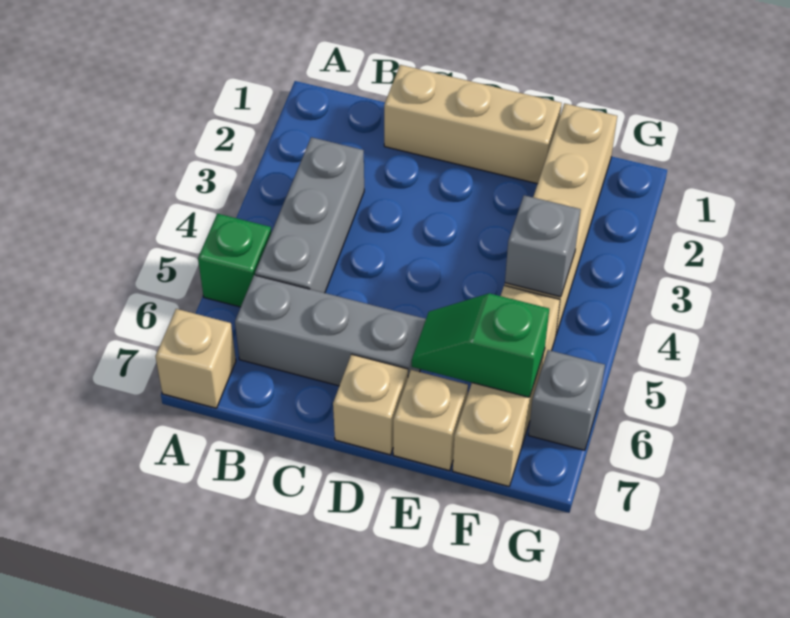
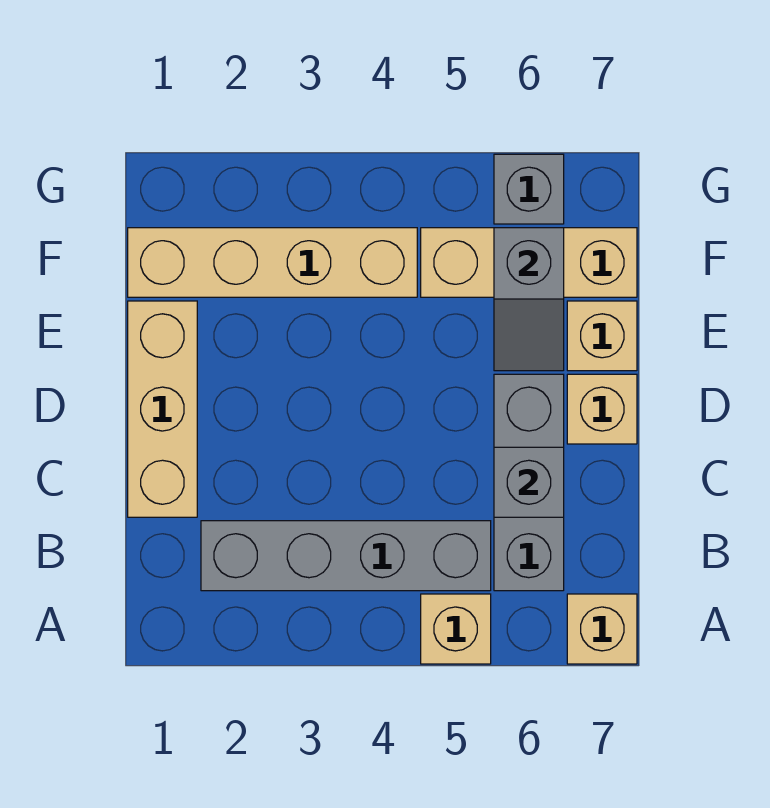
green brick A5 level 1 -> tan brick A5 level 1
grey brick B3:B5 level 1 -> grey brick B2:B5 level 1
green slope E6:F6 level 2 top F -> grey slope E6:F6 level 2 top F
grey brick F4 level 2 -> grey brick C6 level 2

